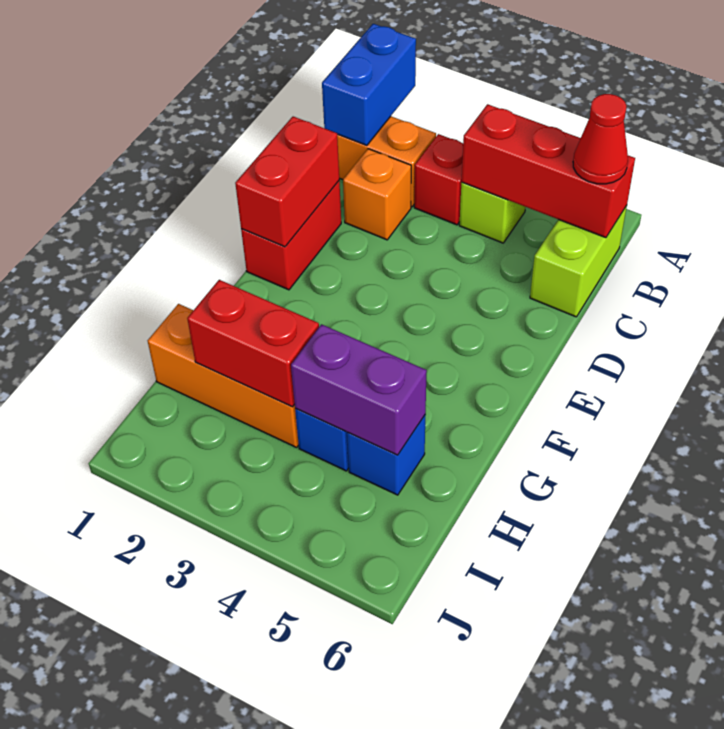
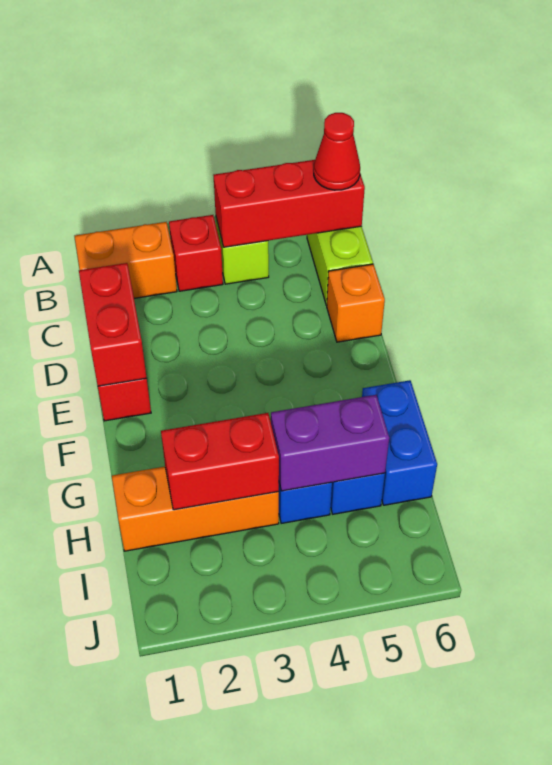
blue brick A1:B1 level 2 -> blue brick G6:H6 level 1
orange brick C2 level 1 -> orange brick D6 level 1

